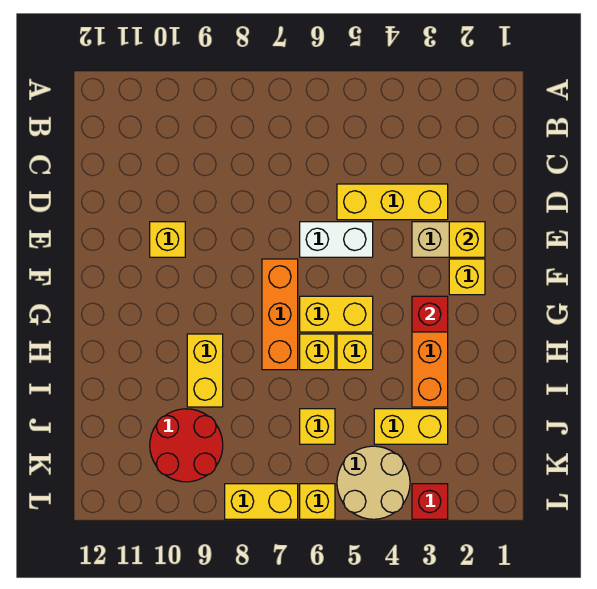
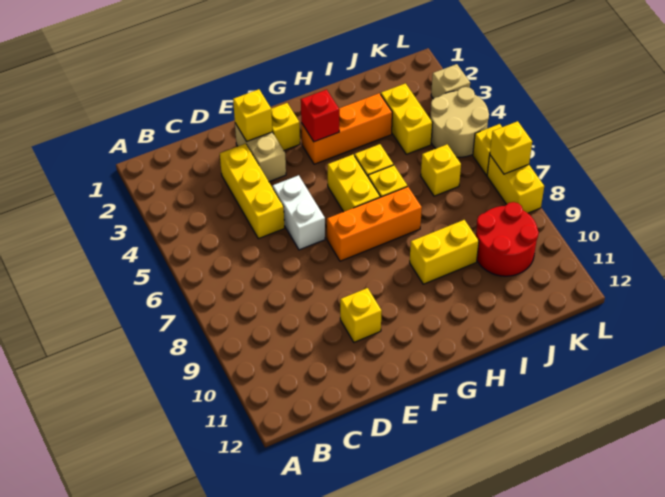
red brick L3 level 1 -> tan brick L3 level 1
none -> yellow brick L7 level 2

